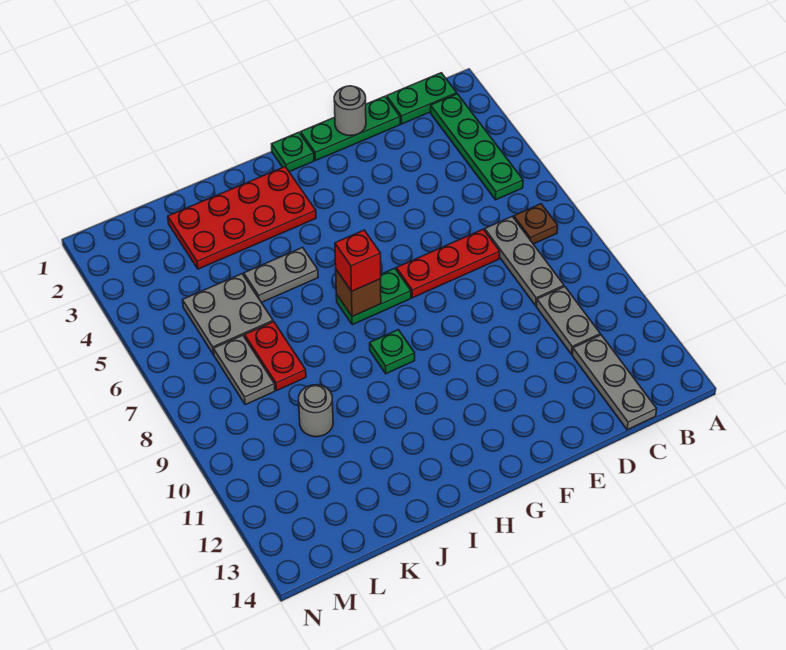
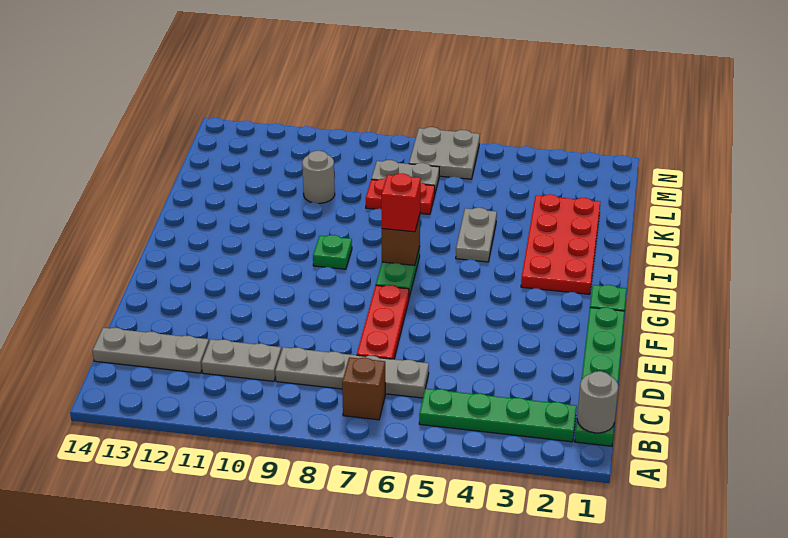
brown plate B7 level 1 -> brown brick B7 level 1
grey plate C7:C9 level 1 -> grey plate C6:C9 level 1
grey round brick E1 level 2 -> grey round brick B1 level 2
grey plate K5:L6 level 1 -> grey plate M6:N7 level 1

